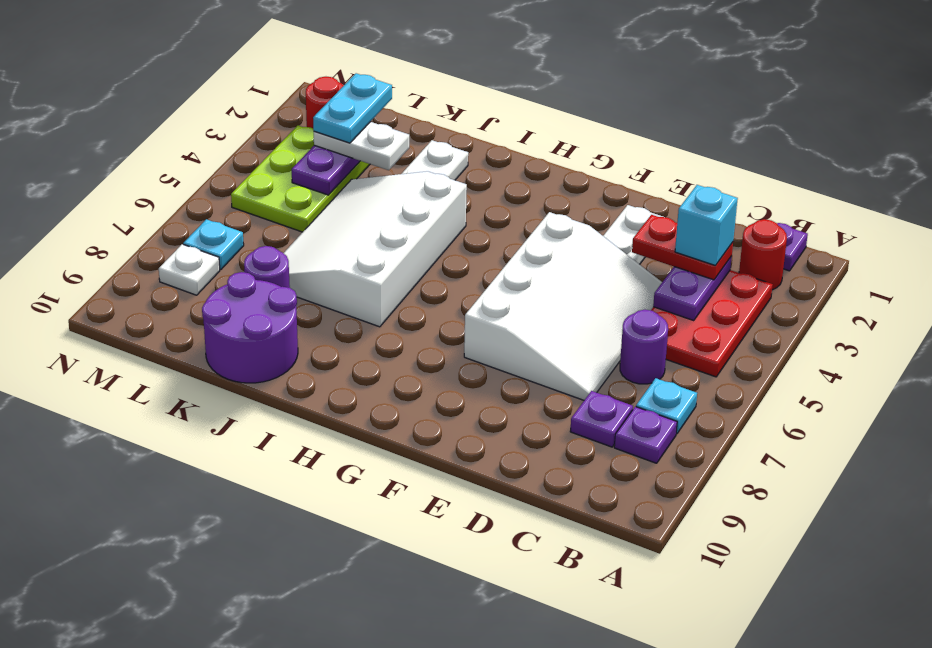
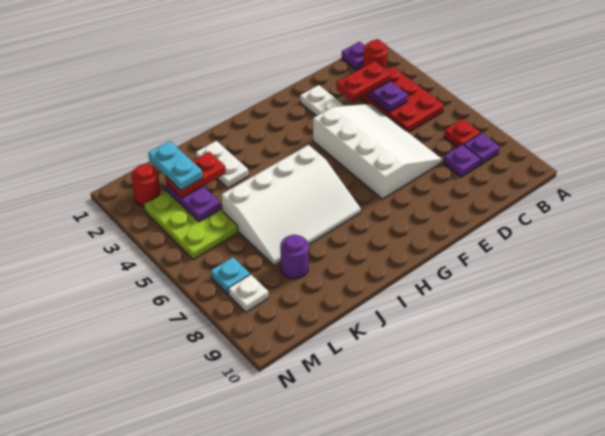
cyan plate B7 level 1 -> red plate B7 level 1
cyan brick C3 level 4 -> none
purple round brick C6 level 1 -> none
white slope I4:K7 level 1 top I -> white slope H5:K7 level 1 top 5
purple round brick J9:K10 level 1 -> none
white plate K3:L3 level 3 -> red plate K3:L3 level 3

